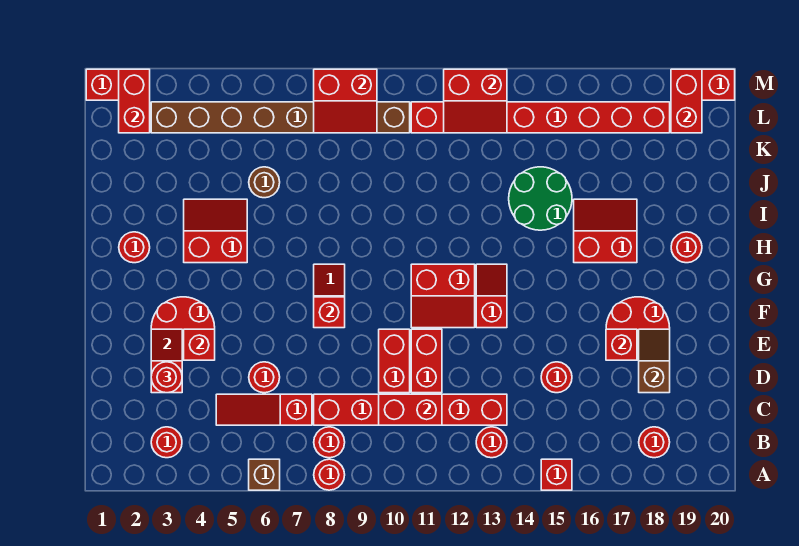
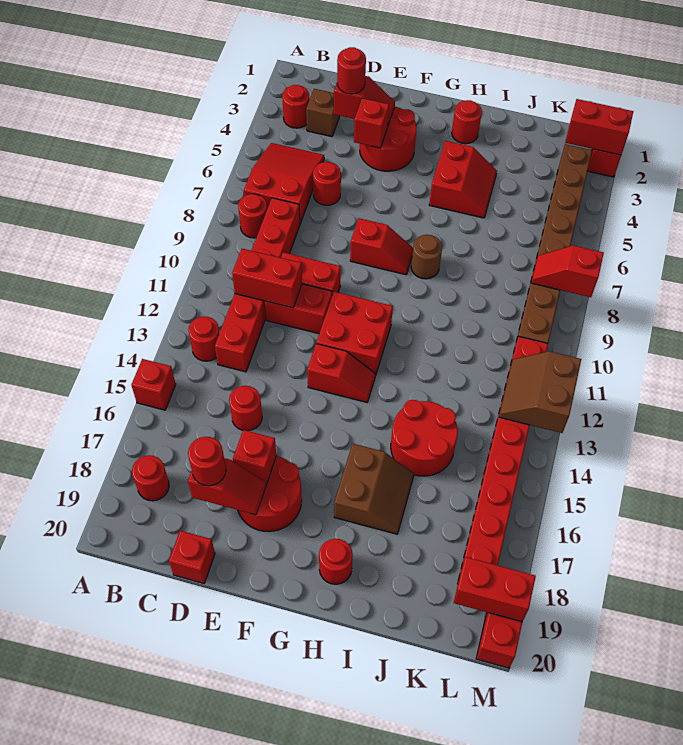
brown brick A6 level 1 -> brown brick C3 level 1
red round brick A8 level 1 -> red round brick D18 level 3
red slope C5:C7 level 1 top 7 -> red slope B5:C7 level 1 top 7
red brick C10:C11 level 2 -> red brick C11:D11 level 2
brown slope D18:E18 level 2 top D -> red slope D18:E18 level 2 top D
red brick F8 level 2 -> red brick D20 level 1
red slope F11:G12 level 1 top G -> red brick F11:G12 level 1
red slope H16:I17 level 1 top H -> brown slope H16:I17 level 1 top H
green round brick I14:J15 level 1 -> red round brick I14:J15 level 1
brown round brick J6 level 1 -> brown round brick H8 level 1
red slope L8:M9 level 2 top M -> red slope L8:M8 level 2 top M
red slope L12:M13 level 2 top M -> brown slope L12:M13 level 2 top M

